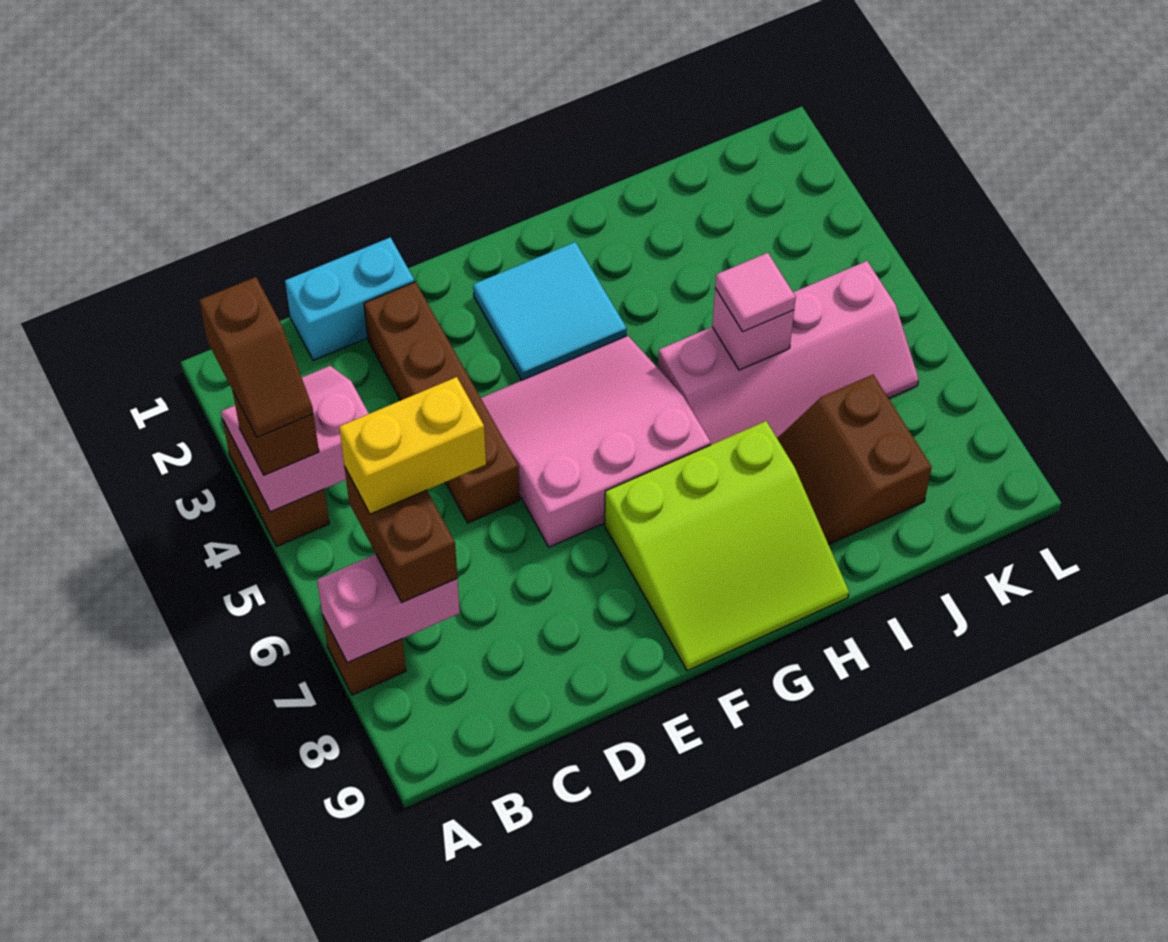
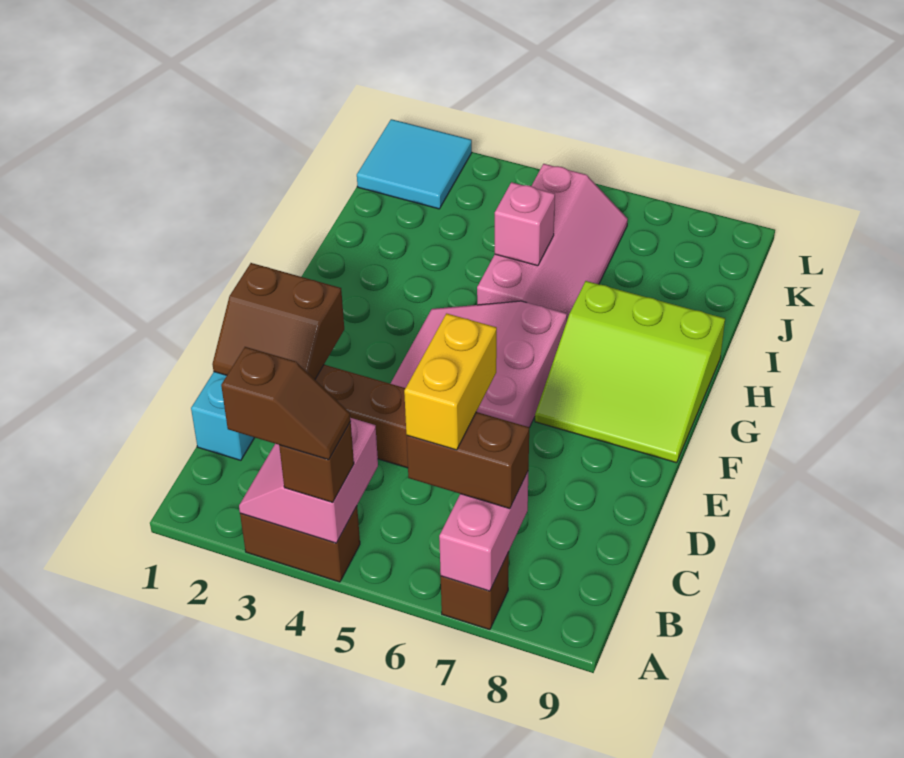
cyan tile F2:G3 level 1 -> cyan tile K1:L2 level 1
lime slope F7:H9 level 1 top 7 -> lime slope F7:H9 level 1 top H
pink tile I5 level 3 -> none
brown slope I7:J8 level 1 top J -> brown slope D1:E2 level 2 top E

